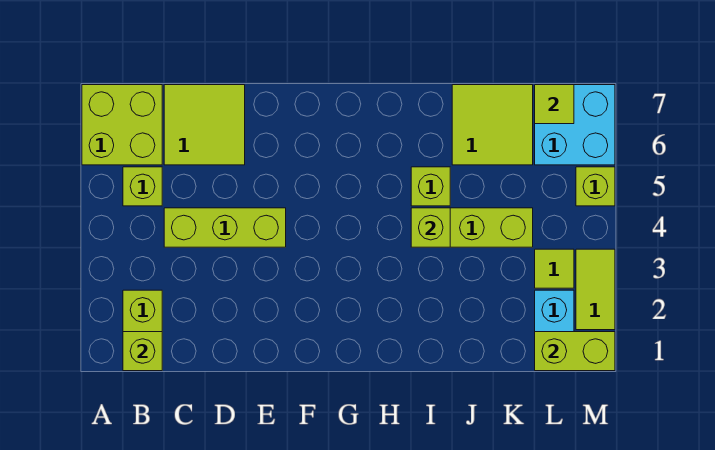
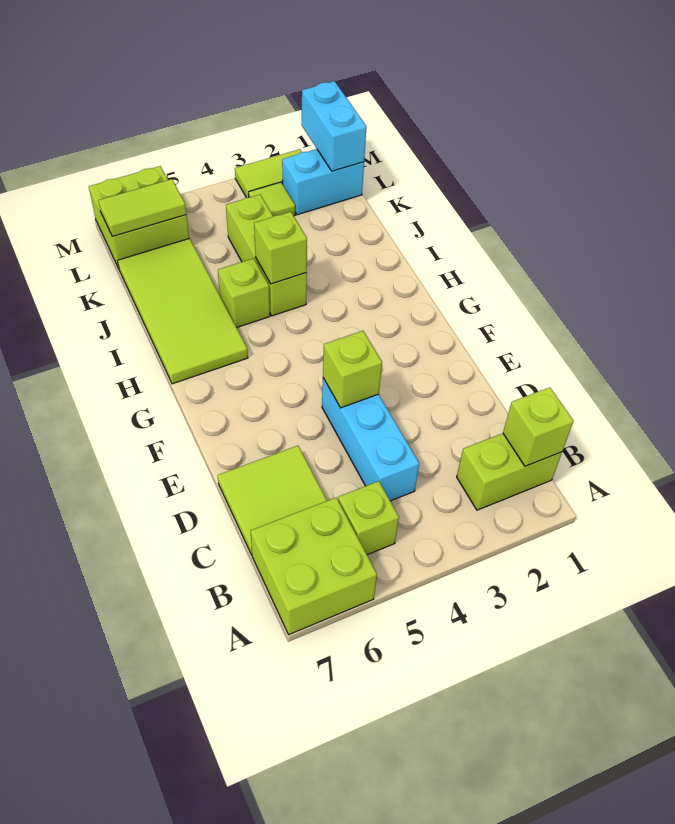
lime brick C4:E4 level 1 -> cyan brick C4:E4 level 1
lime tile J6:K7 level 1 -> lime tile H6:K7 level 1
lime brick L1:M1 level 2 -> cyan brick L1:M1 level 2
cyan brick L6:M7 level 1 -> lime brick L6:M7 level 1
lime tile L7 level 2 -> lime tile L6:L7 level 2
lime brick M5 level 1 -> lime brick E4 level 2

